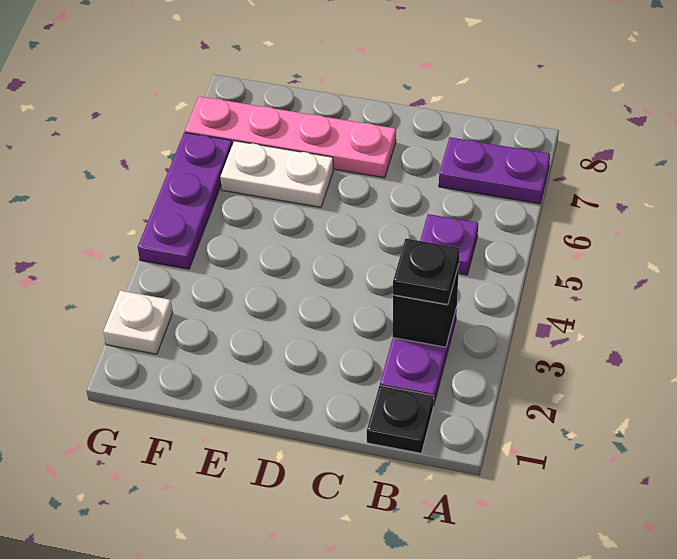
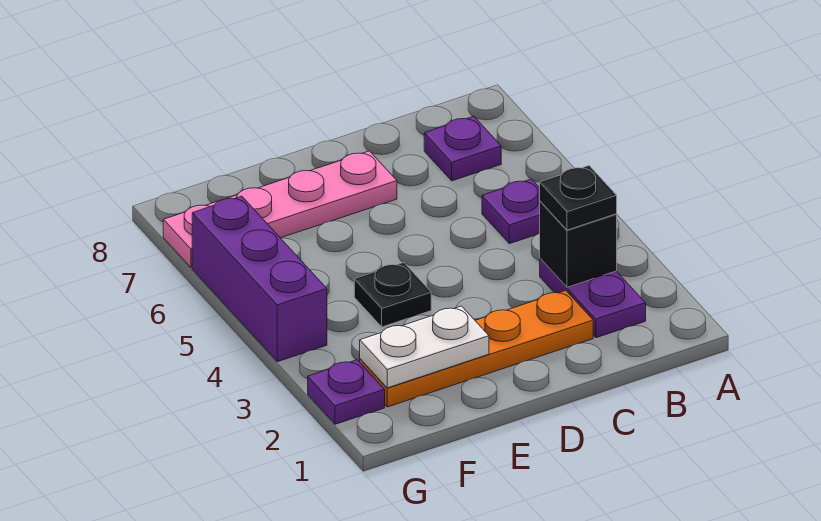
purple plate A7:B7 level 1 -> purple plate B7 level 1
black plate B1 level 1 -> black plate E4 level 1
none -> orange plate C2:F2 level 1
white plate E6:F6 level 1 -> white plate E2:F2 level 2
white plate G2 level 1 -> purple plate G2 level 1
purple plate G4:G6 level 1 -> purple brick G4:G6 level 1

